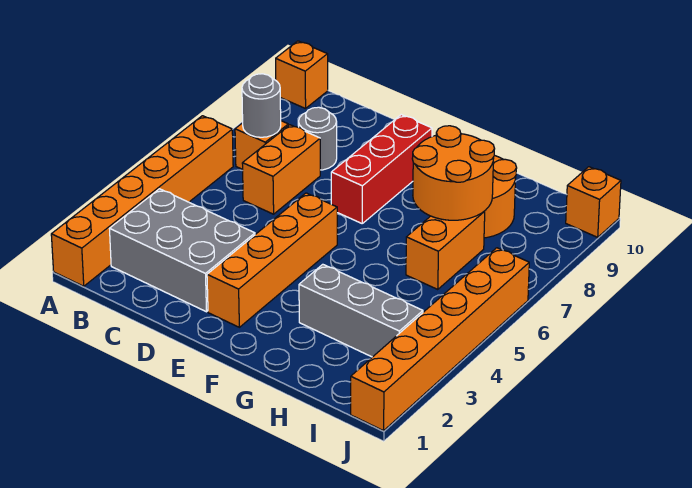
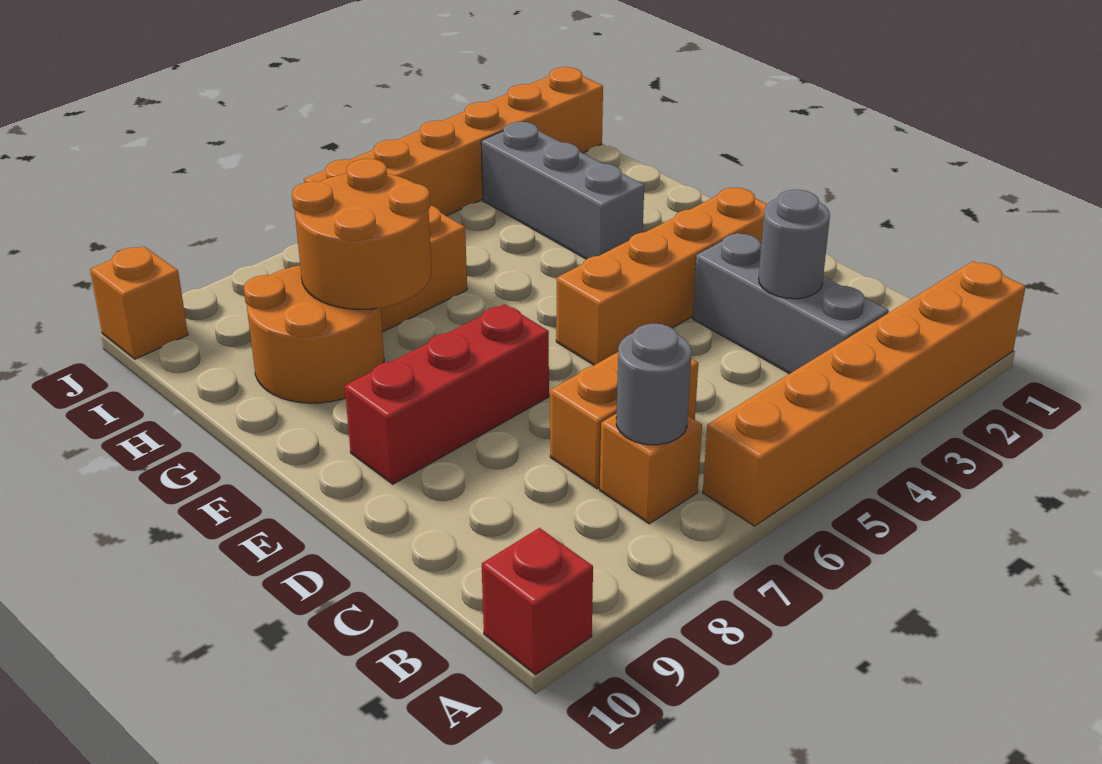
orange brick A10 level 1 -> red brick A10 level 1
grey brick B2:D3 level 1 -> grey brick B3:D3 level 1
grey round brick C8 level 1 -> grey round brick C3 level 2

